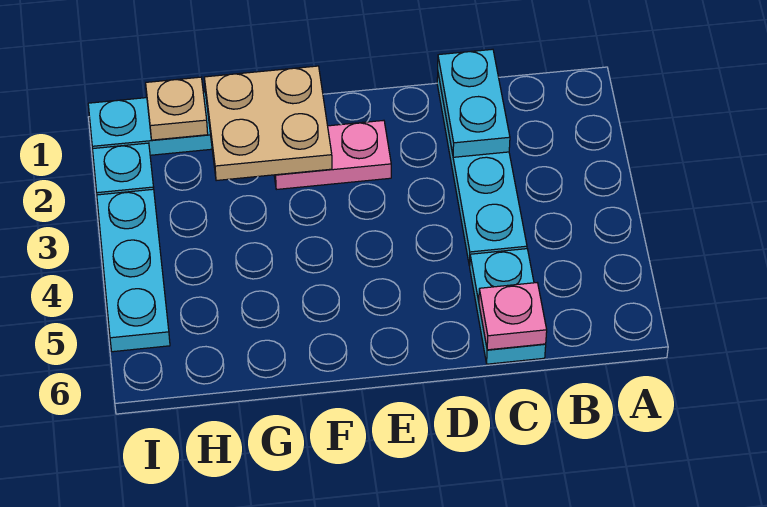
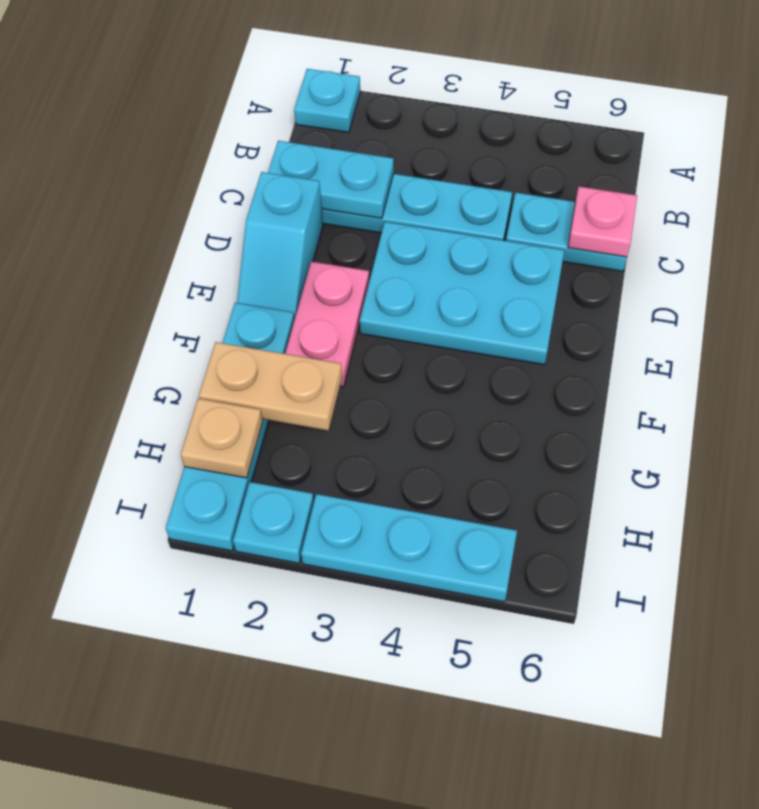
none -> cyan plate A1 level 1
none -> cyan slope D1:E1 level 1 top D
none -> cyan plate D3:E5 level 1
tan plate F1:G2 level 2 -> tan plate G1:G2 level 2

